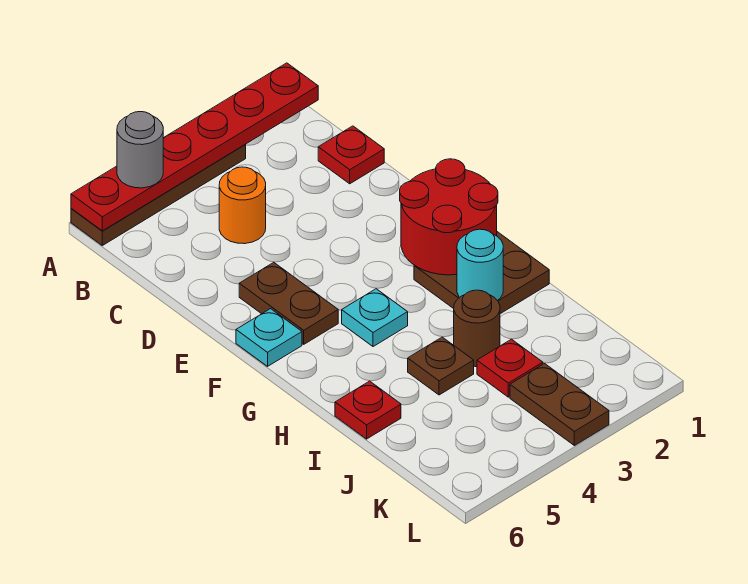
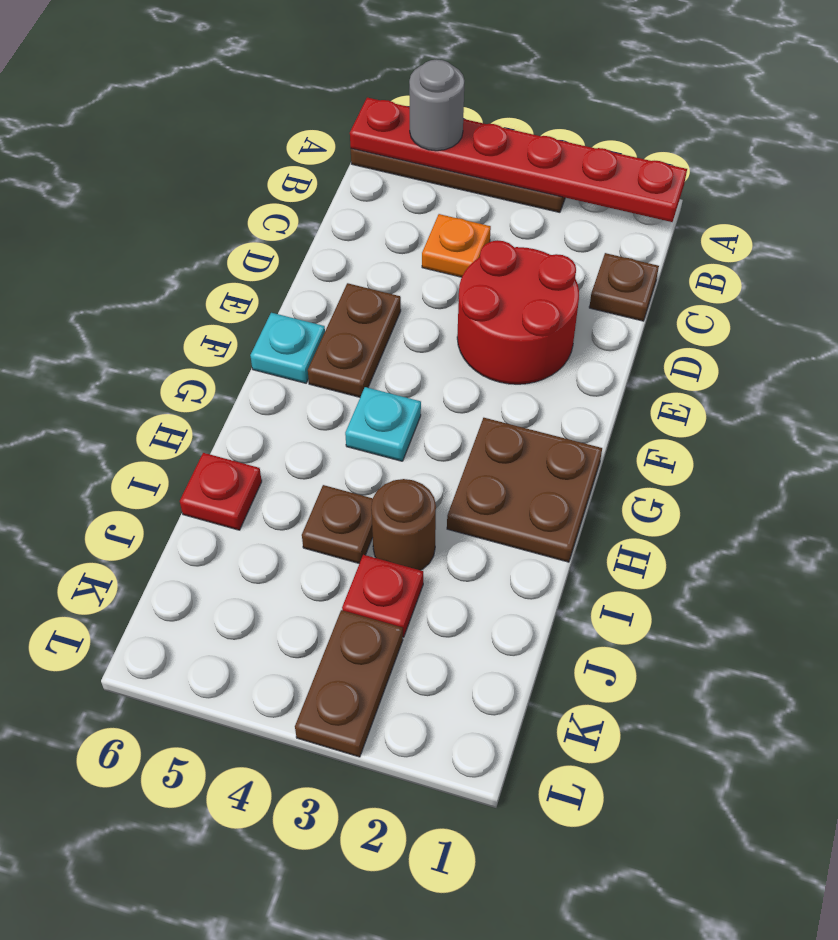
red plate C1 level 1 -> brown plate C1 level 1
orange round brick C4 level 1 -> orange plate C4 level 1
red round brick F1:G2 level 2 -> red round brick D2:E3 level 1
cyan round brick H2 level 2 -> none

